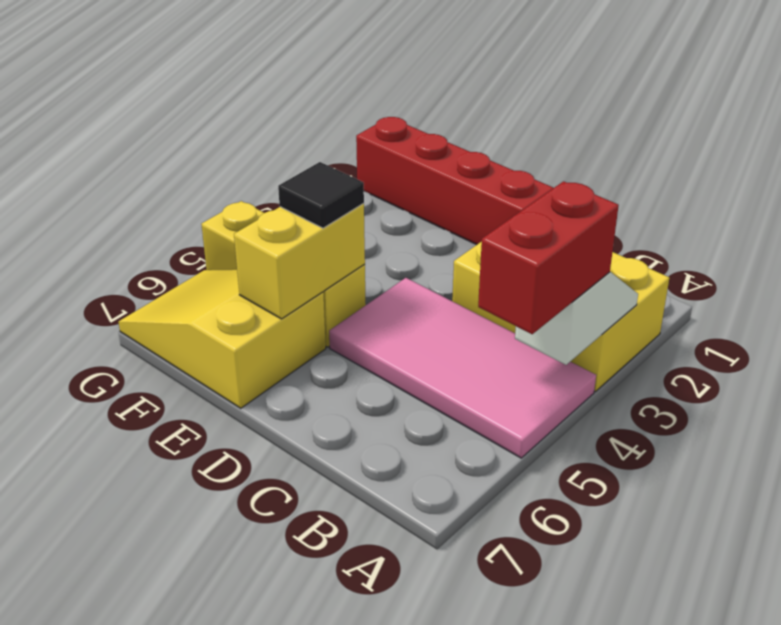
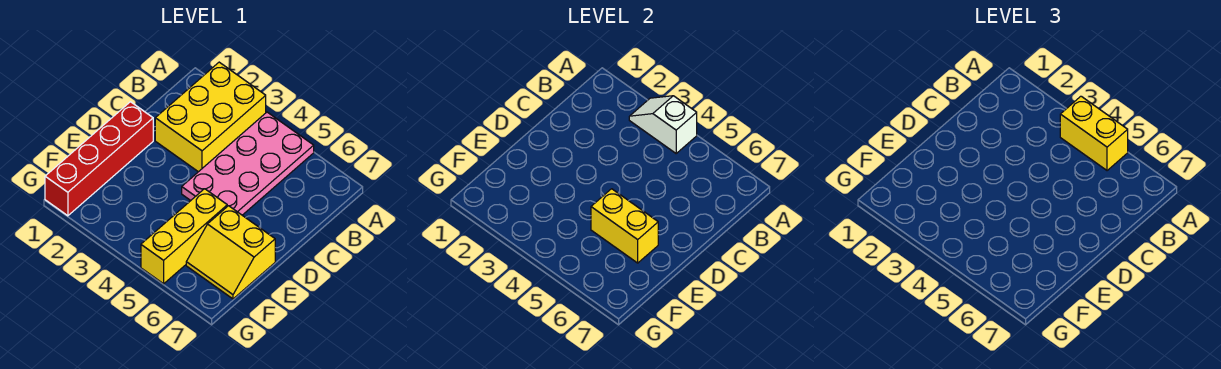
pink tile A4:D5 level 1 -> pink plate A4:D5 level 1
red brick A4:A5 level 3 -> yellow brick A4:A5 level 3
black tile E5 level 3 -> none
yellow slope E6:G7 level 1 top E -> yellow slope E6:F7 level 1 top E

